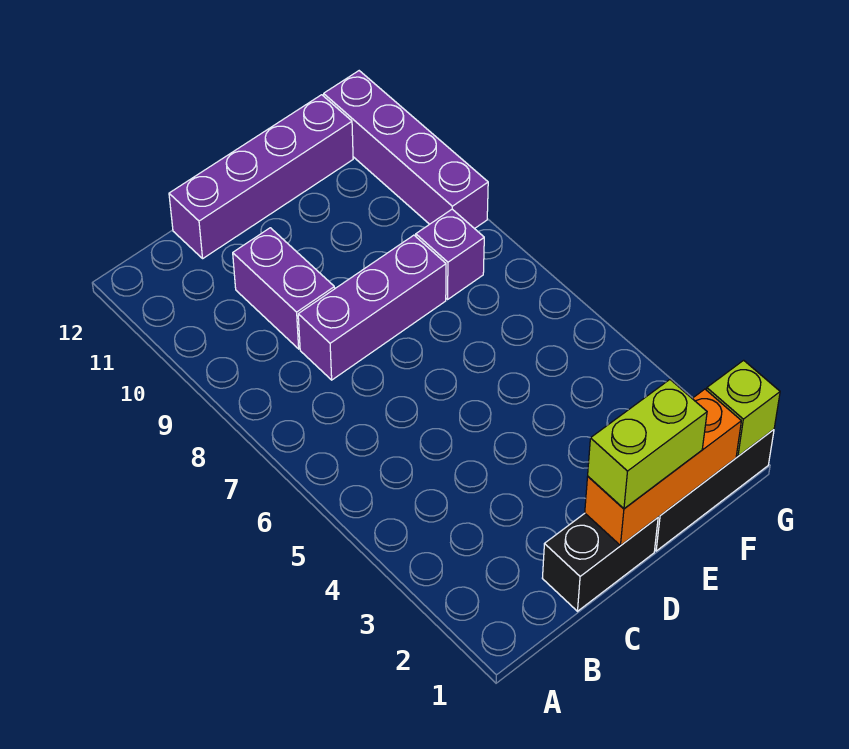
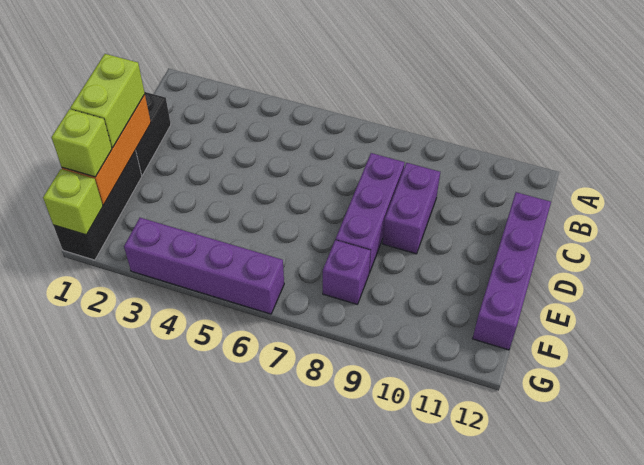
purple brick C9:C10 level 1 -> purple brick C9:D9 level 1
none -> lime brick F1 level 3
purple brick G9:G12 level 1 -> purple brick G3:G6 level 1

